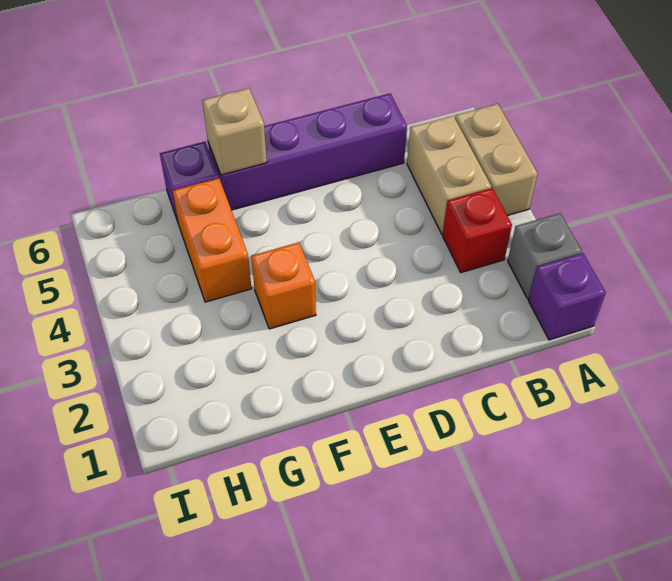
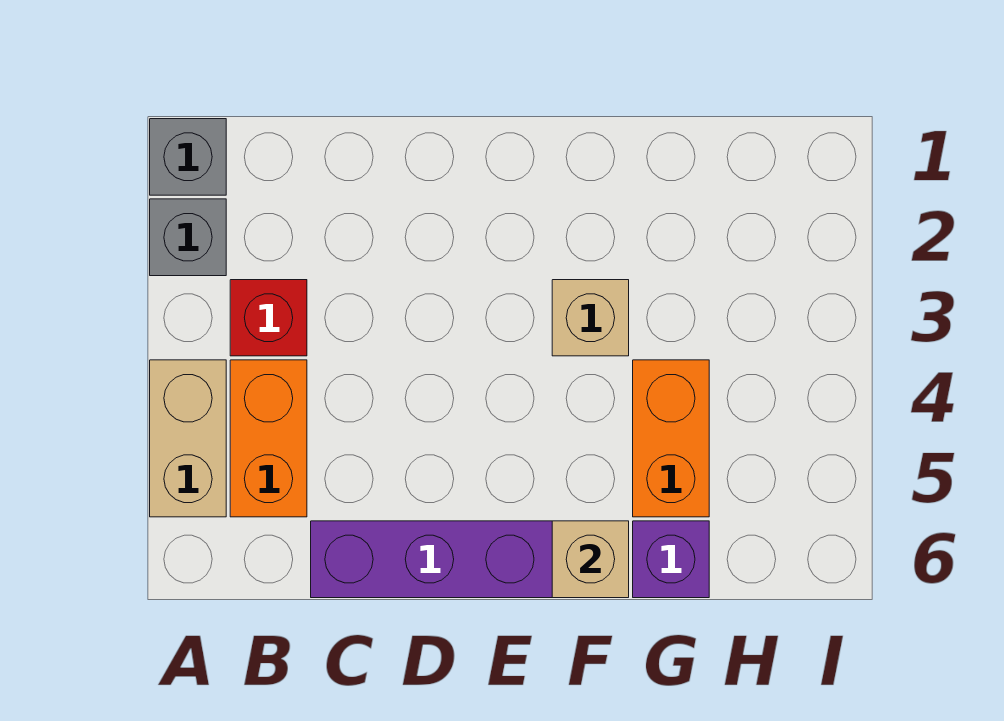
purple brick A1 level 1 -> grey brick A1 level 1
tan brick B4:B5 level 1 -> orange brick B4:B5 level 1
orange brick F3 level 1 -> tan brick F3 level 1

